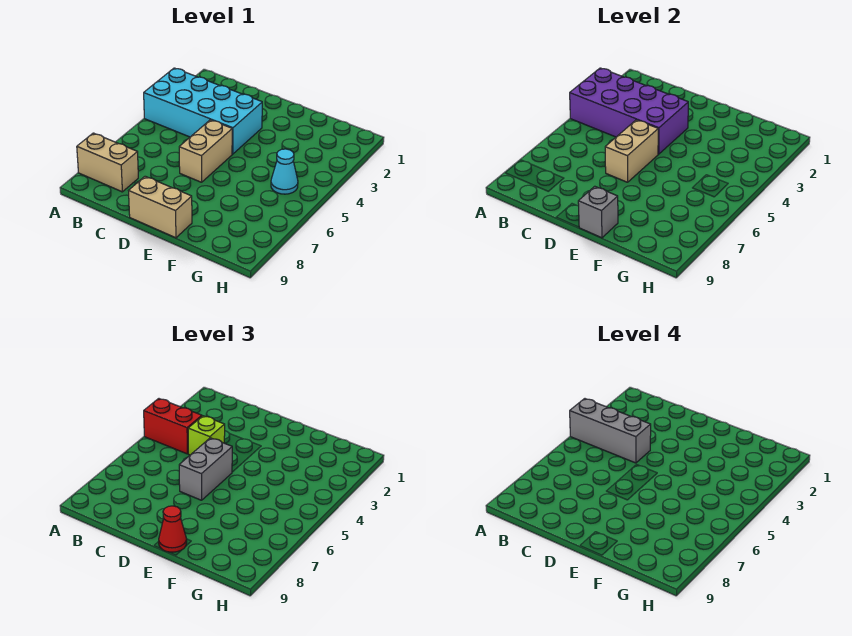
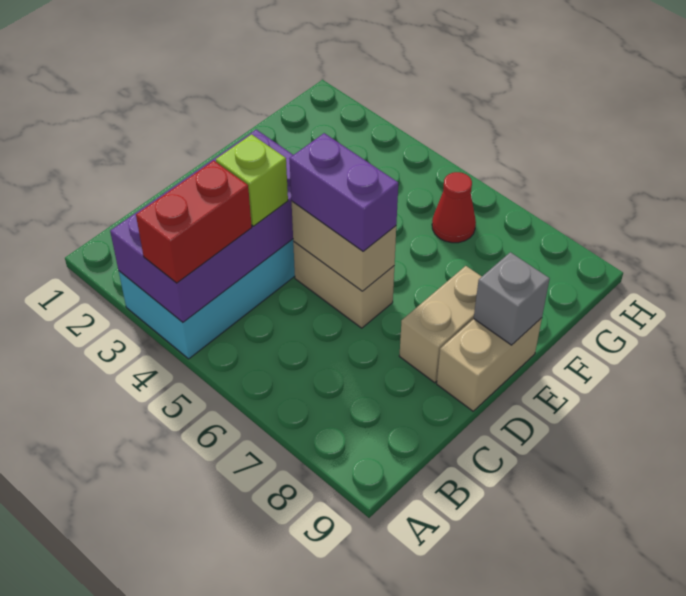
grey brick A4:C4 level 4 -> none
tan brick A8:B8 level 1 -> tan brick D8:E8 level 1
grey brick D5:D6 level 3 -> purple brick D5:D6 level 3
red cone E9 level 3 -> red cone G6 level 1
cyan cone G5 level 1 -> none

